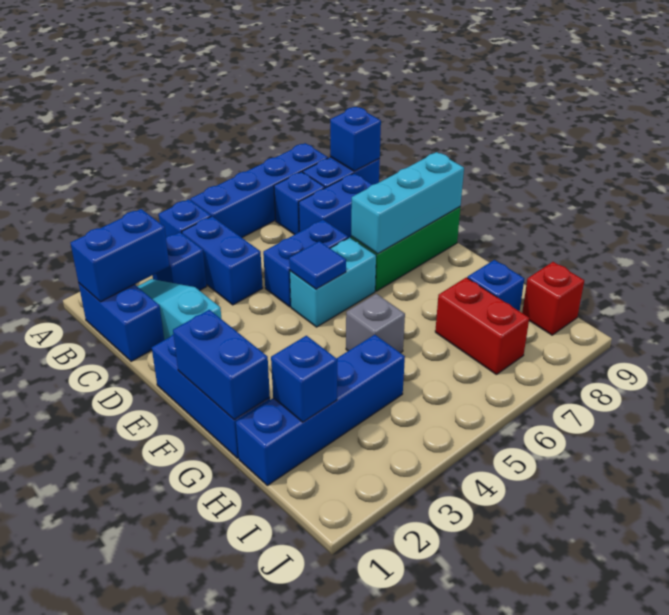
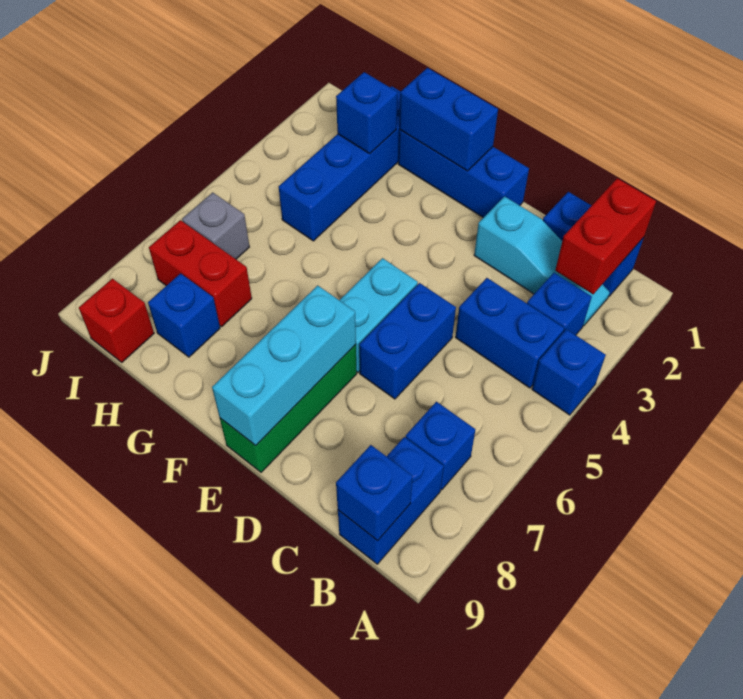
blue brick A5:A8 level 1 -> none
blue brick B1:B2 level 2 -> red brick B1:B2 level 2
blue brick C7:C8 level 1 -> none
blue tile E5 level 2 -> none
grey brick G5 level 1 -> grey brick I6 level 1

